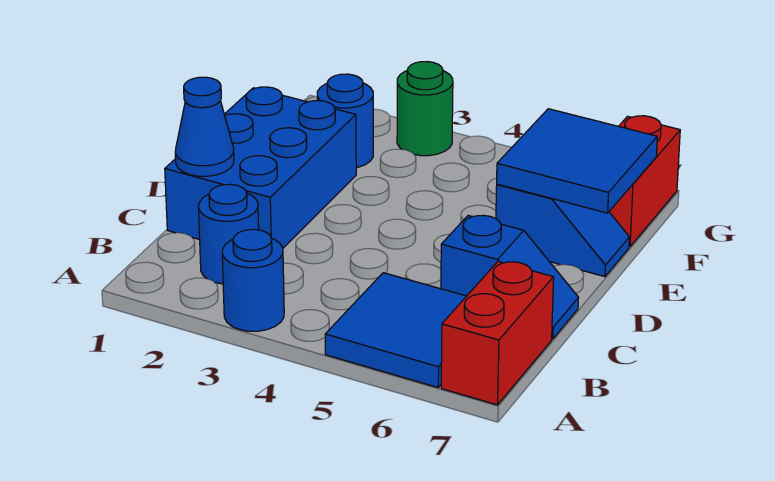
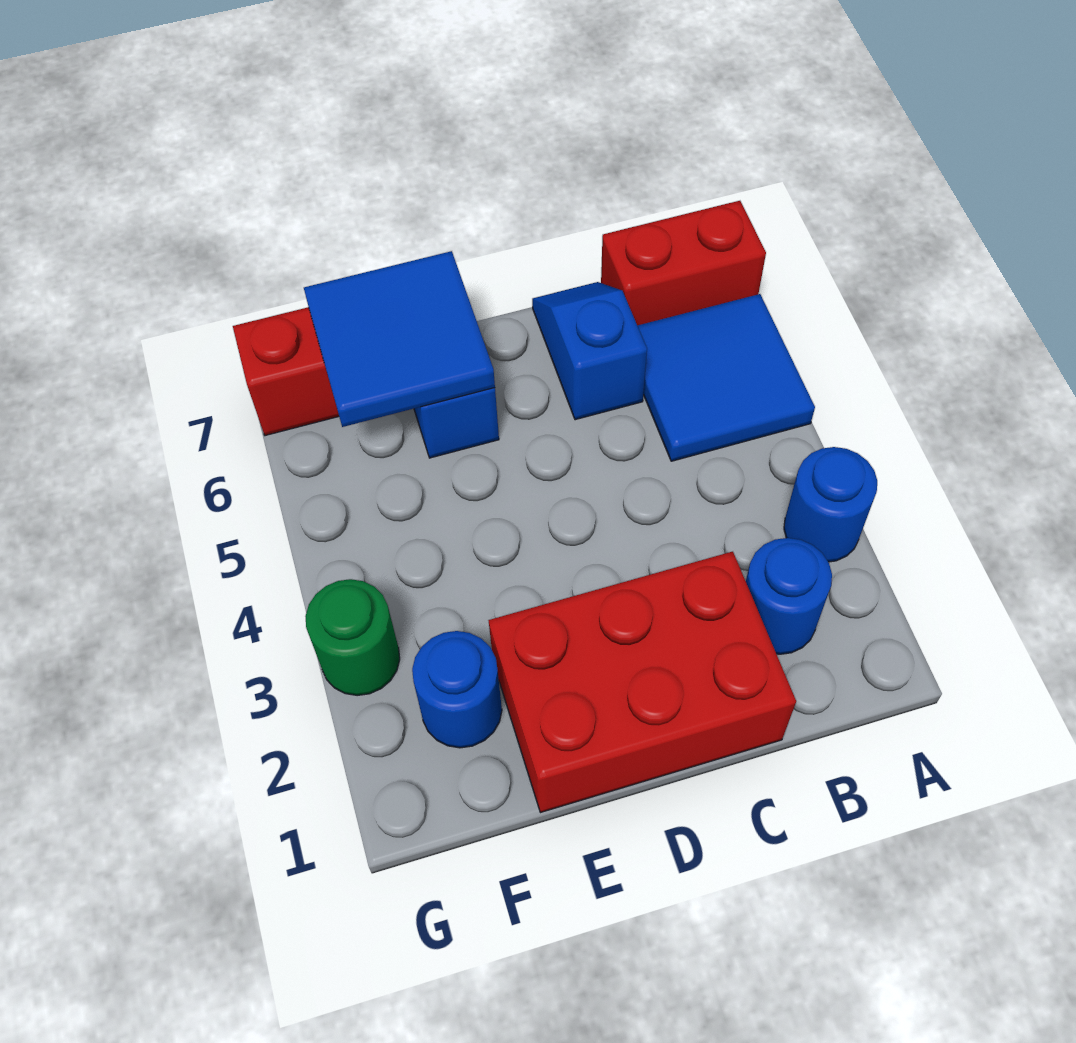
blue brick C1:E2 level 1 -> red brick C1:E2 level 1
blue cone C1 level 2 -> none

